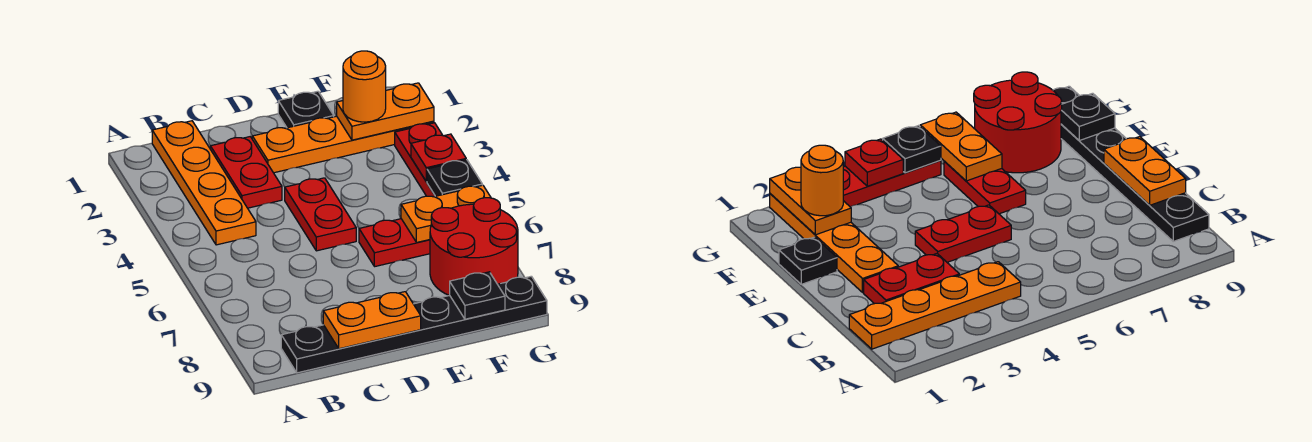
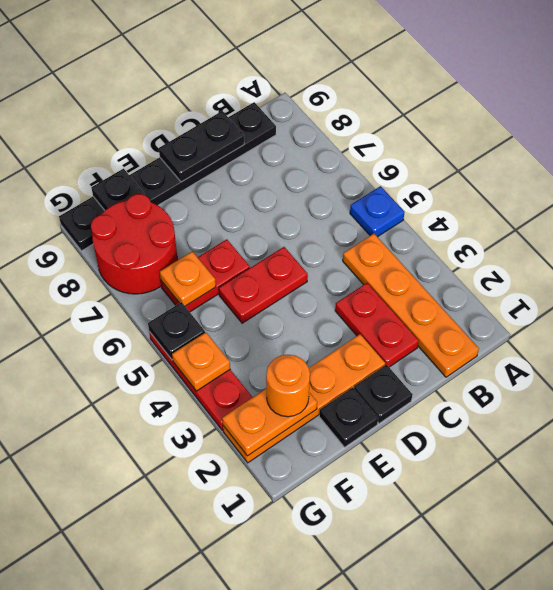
none -> blue plate A5 level 1
orange plate C9:D9 level 2 -> black plate C9:D9 level 2
none -> black plate D1 level 1
red plate D4:D5 level 1 -> red plate D5:E5 level 1
orange plate F6:G6 level 2 -> orange plate F6 level 2
red plate G4 level 2 -> orange plate G4 level 2

